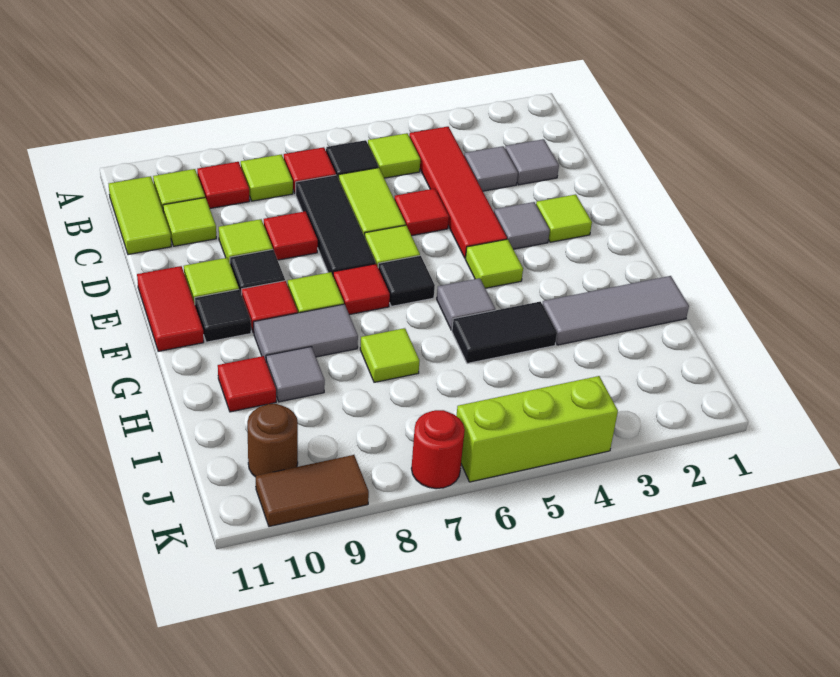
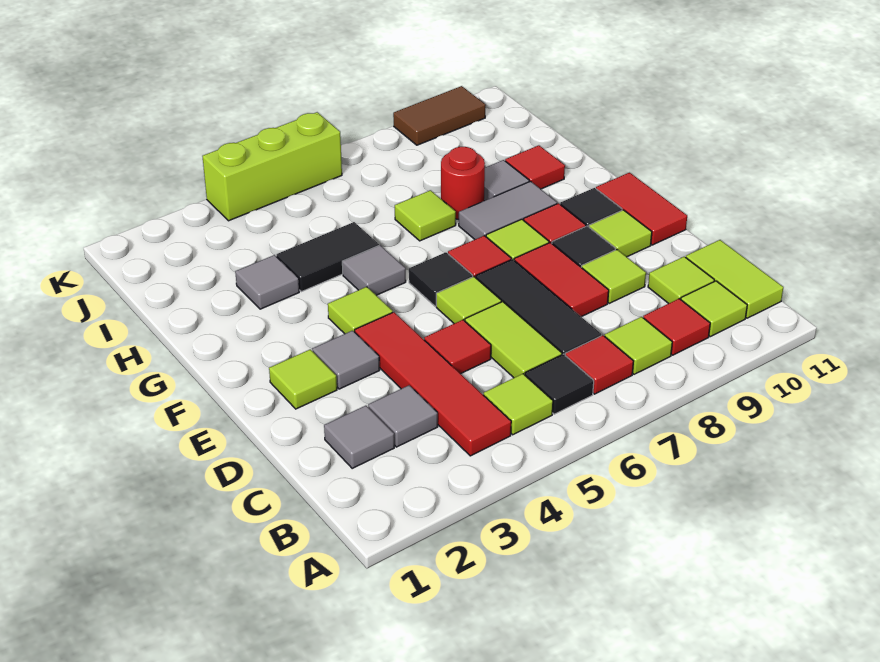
red tile D8 level 1 -> red tile D8:E8 level 1
grey tile H1:H3 level 1 -> grey tile H3 level 1
brown round brick J10 level 1 -> none
red round brick K7 level 1 -> red round brick H8 level 1

